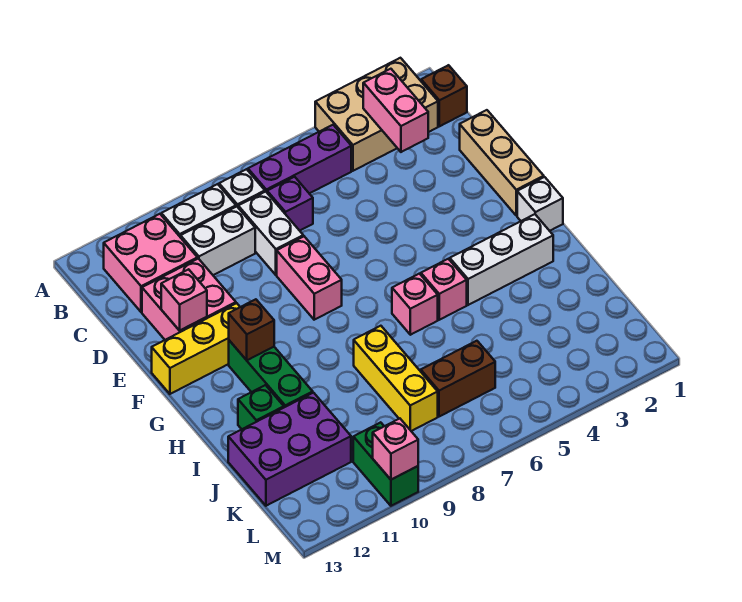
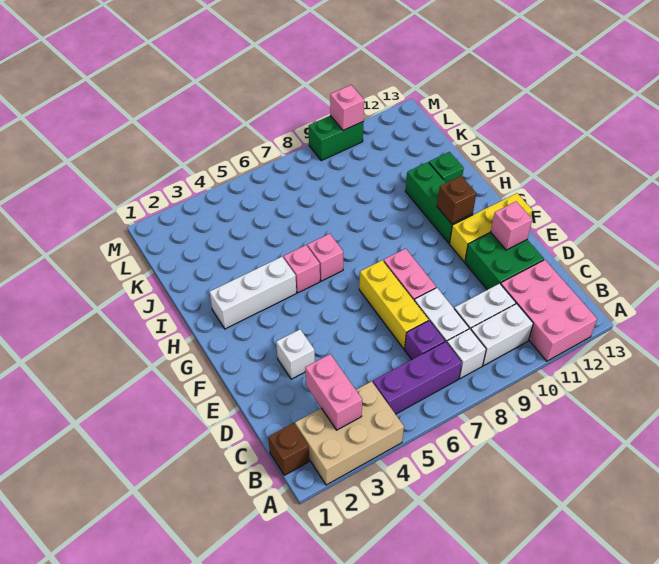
pink brick B11:C12 level 1 -> pink brick A11:C12 level 1
tan brick D1:F1 level 1 -> none
pink brick D11:E12 level 1 -> green brick D11:E12 level 1
white brick G1 level 1 -> white brick E3 level 1
yellow brick I8:K8 level 1 -> yellow brick D7:F7 level 1
purple brick J11:K13 level 1 -> none
brown brick K6:K7 level 1 -> none
green brick L10:M10 level 1 -> green brick M9:M10 level 1

